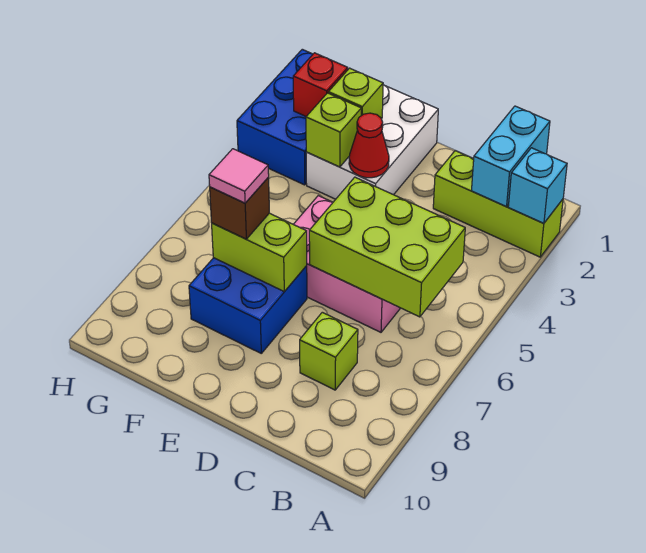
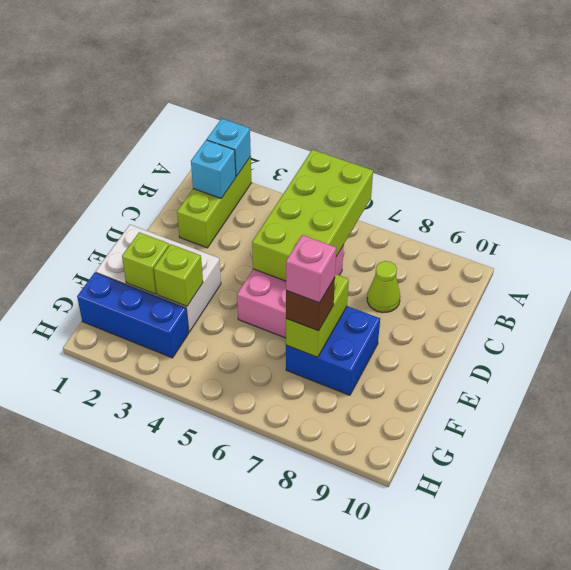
cyan brick B1:B2 level 2 -> cyan brick B2 level 2
lime brick B5:D6 level 2 -> lime brick A5:D6 level 2
lime brick C8 level 1 -> lime cone C8 level 1
red cone E3 level 2 -> none
pink tile F7 level 4 -> pink brick F7 level 4
blue brick G1:H3 level 1 -> blue brick G1:G3 level 1
red brick G2 level 2 -> none

